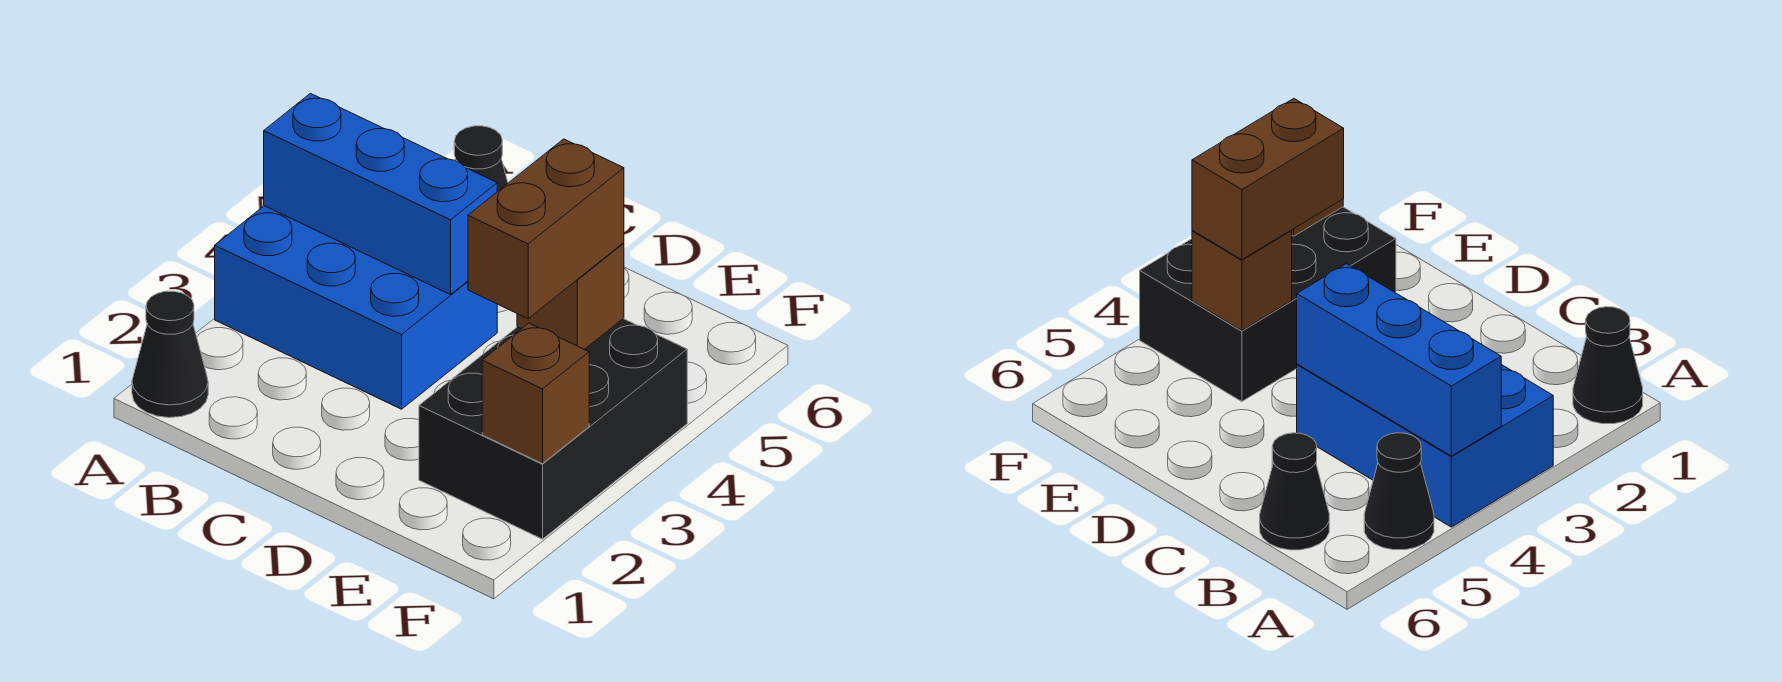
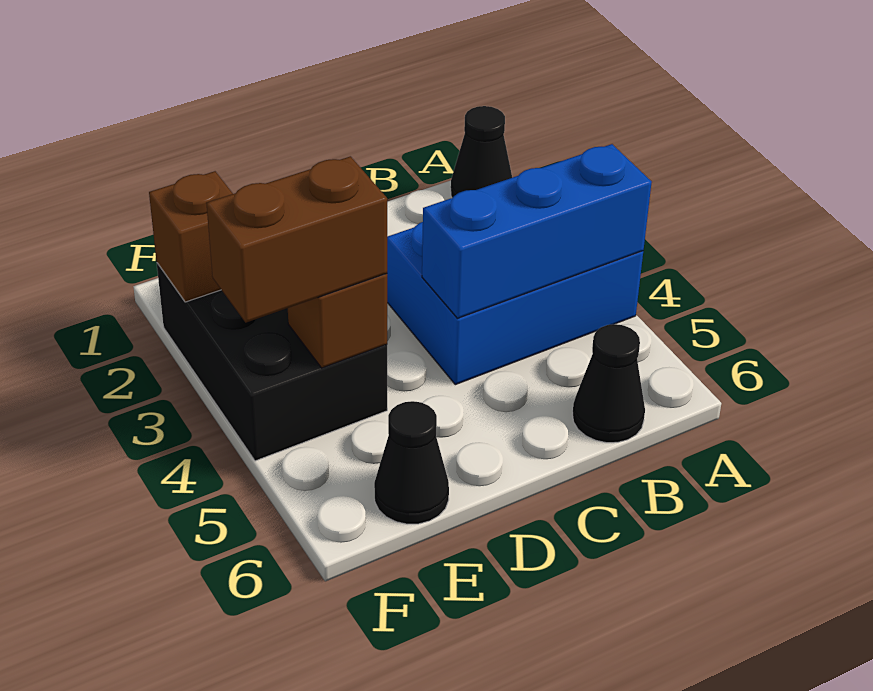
black cone A5 level 1 -> black cone E6 level 1
brown brick E3:E4 level 3 -> brown brick E4:F4 level 3

